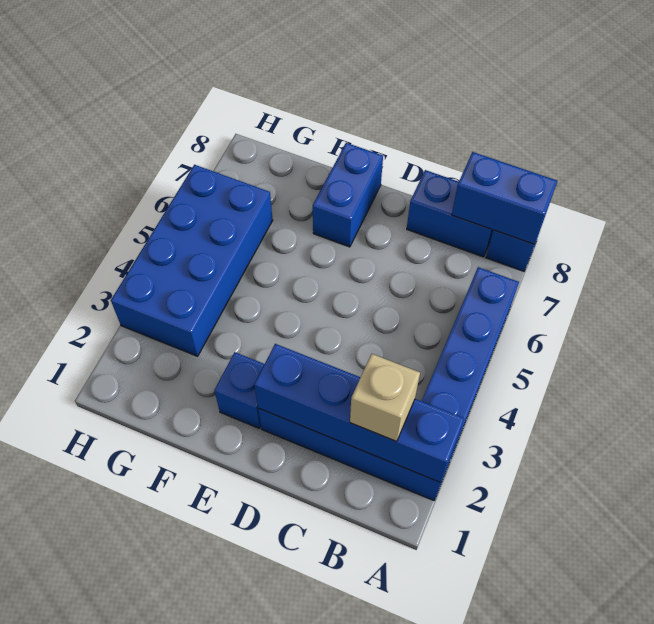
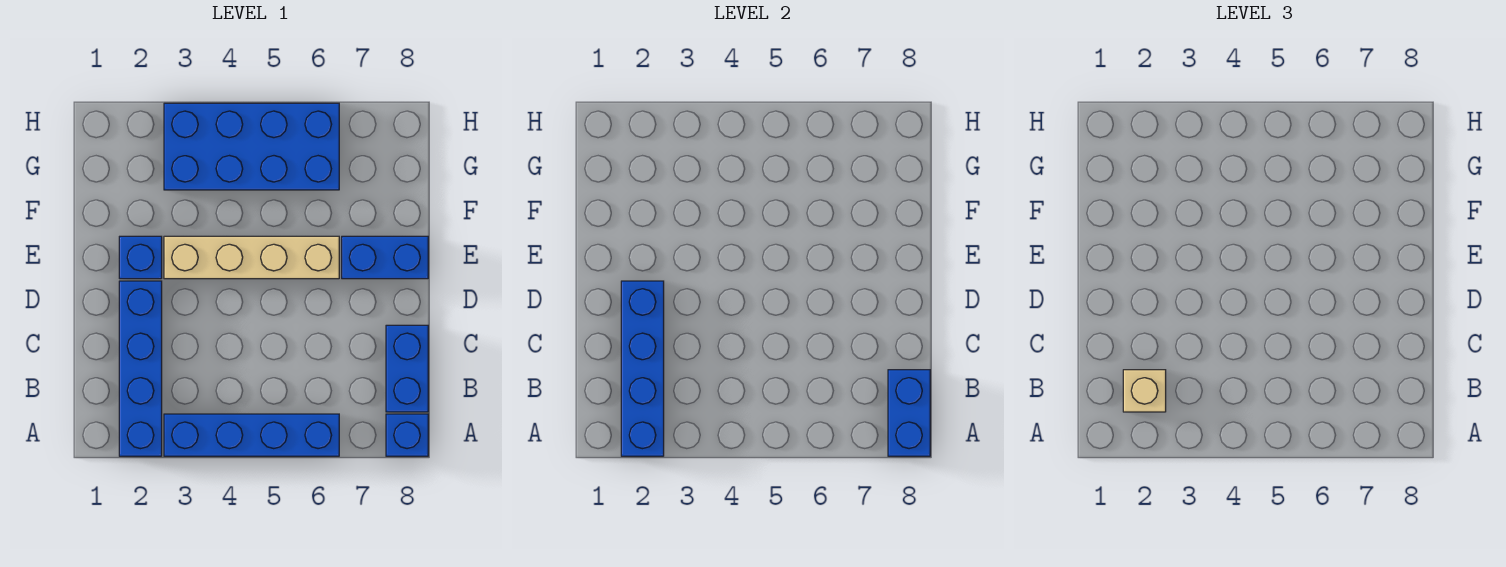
none -> tan brick E3:E6 level 1

